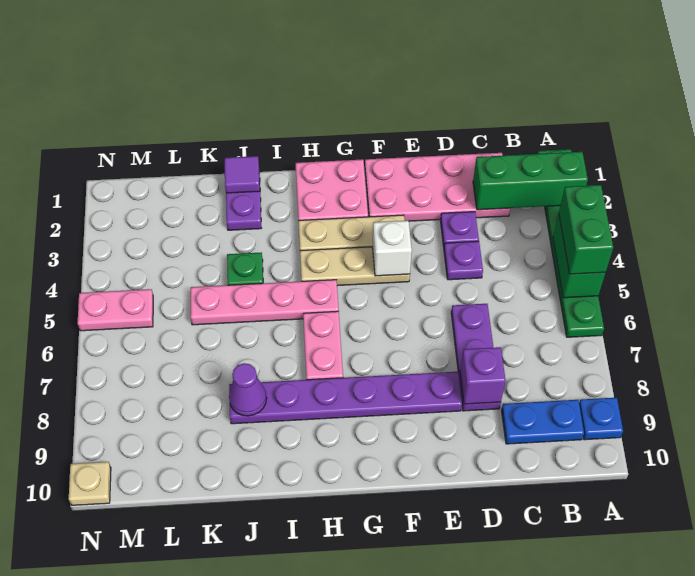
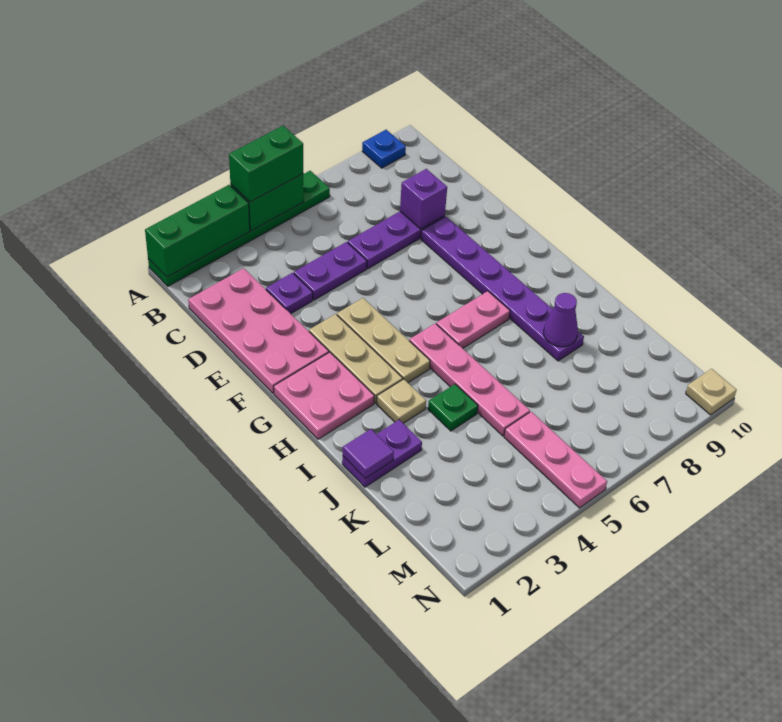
green brick A2:C2 level 2 -> green brick A1:A3 level 2
blue plate B9:C9 level 1 -> none
purple plate D4 level 1 -> purple plate D4:D5 level 1
white brick F4 level 2 -> none
none -> tan plate I3 level 1
pink plate M5:N5 level 1 -> pink plate L5:N5 level 1

